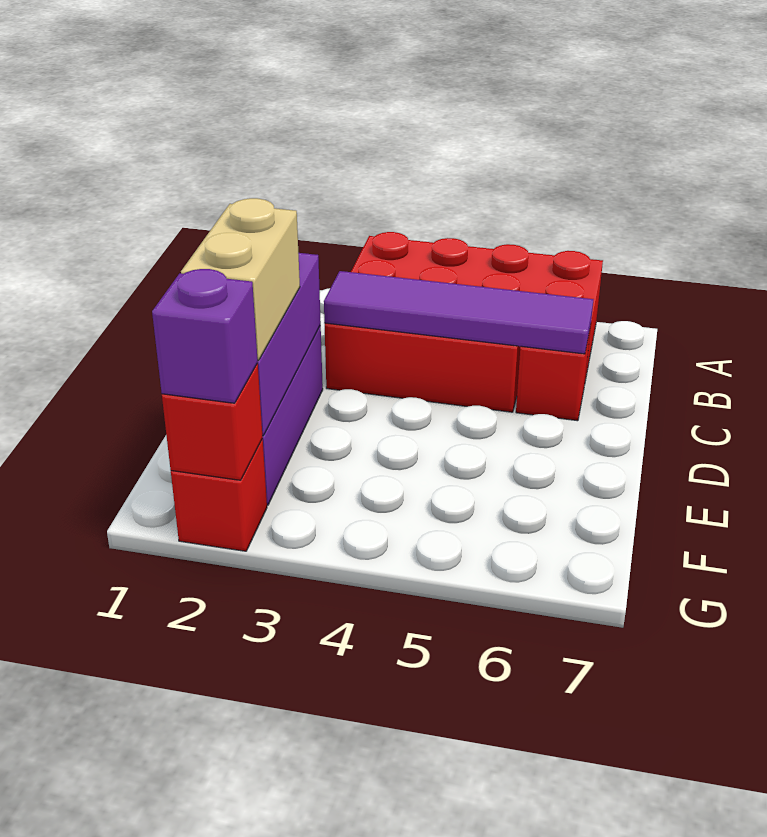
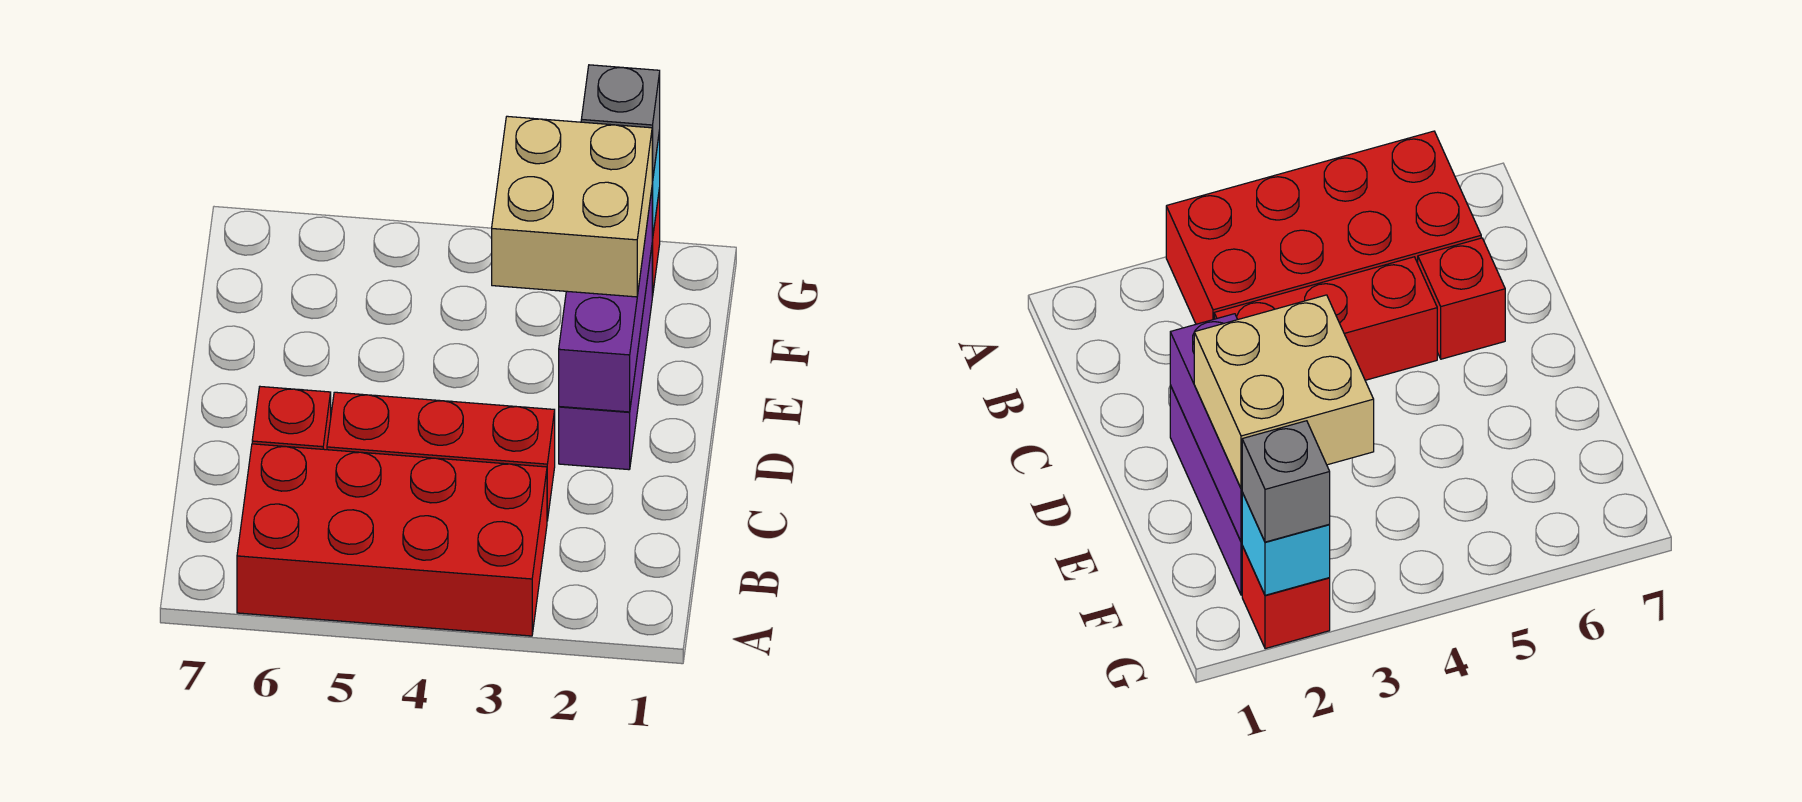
purple tile C3:C6 level 2 -> none
tan brick E2:F2 level 3 -> tan brick E2:F3 level 3
red brick G2 level 2 -> cyan brick G2 level 2
purple brick G2 level 3 -> grey brick G2 level 3

